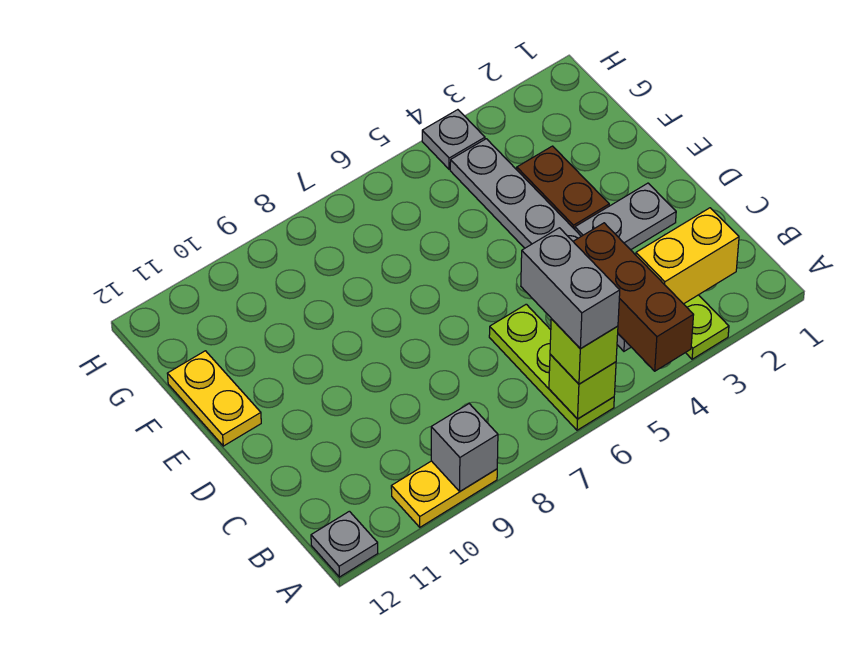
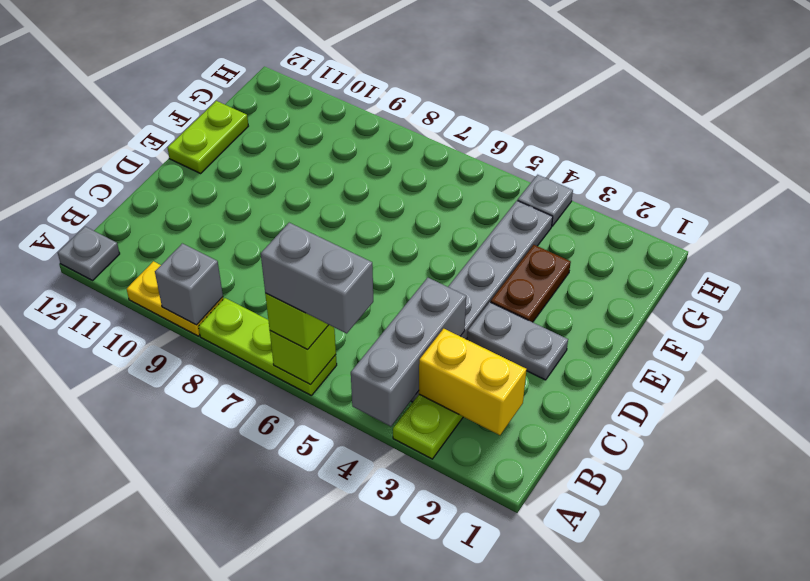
brown brick A4:C4 level 2 -> grey brick A4:C4 level 2
lime plate A6:C6 level 1 -> lime plate A6:A8 level 1
grey brick A6:B6 level 4 -> grey brick A5:A6 level 4
yellow plate E12:F12 level 1 -> lime plate E12:F12 level 1

